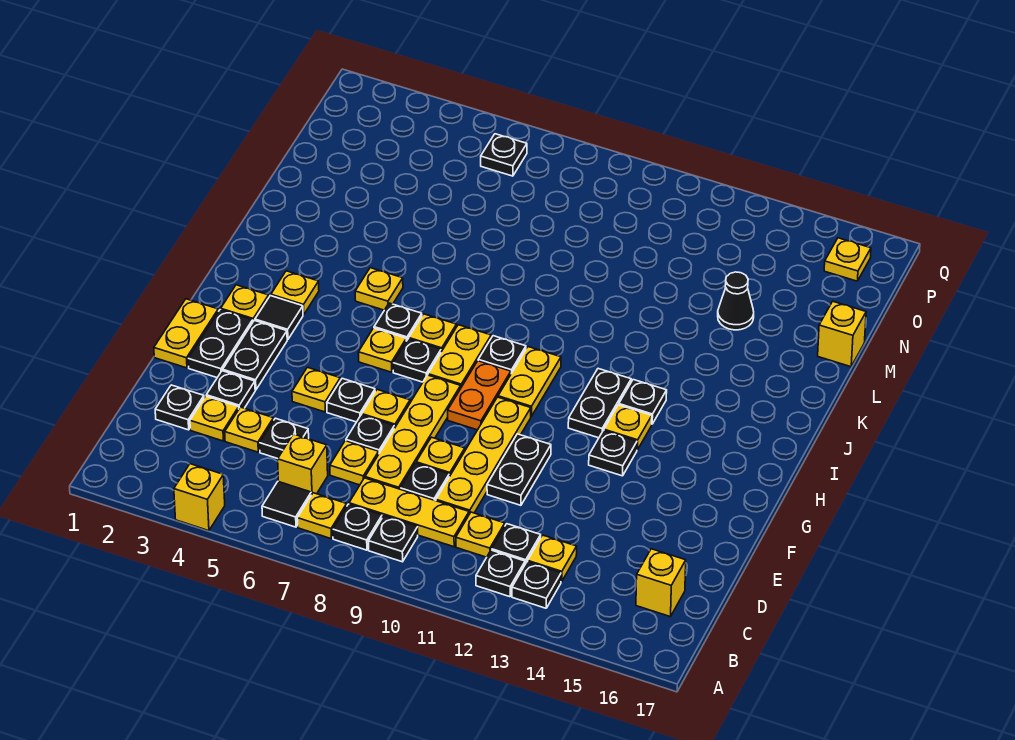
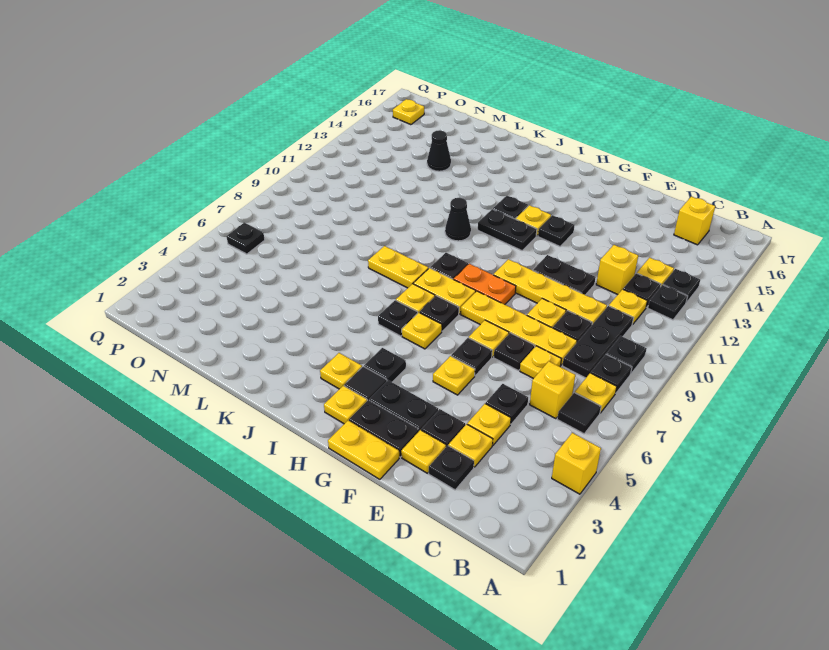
yellow plate C8:C10 level 1 -> black plate C8:C10 level 1
none -> black plate H4 level 1
yellow plate H10:I10 level 1 -> yellow plate J8:K8 level 1
yellow plate J5 level 1 -> yellow plate E2 level 1
none -> black cone J11 level 1
yellow brick M17 level 1 -> yellow brick D12 level 1

